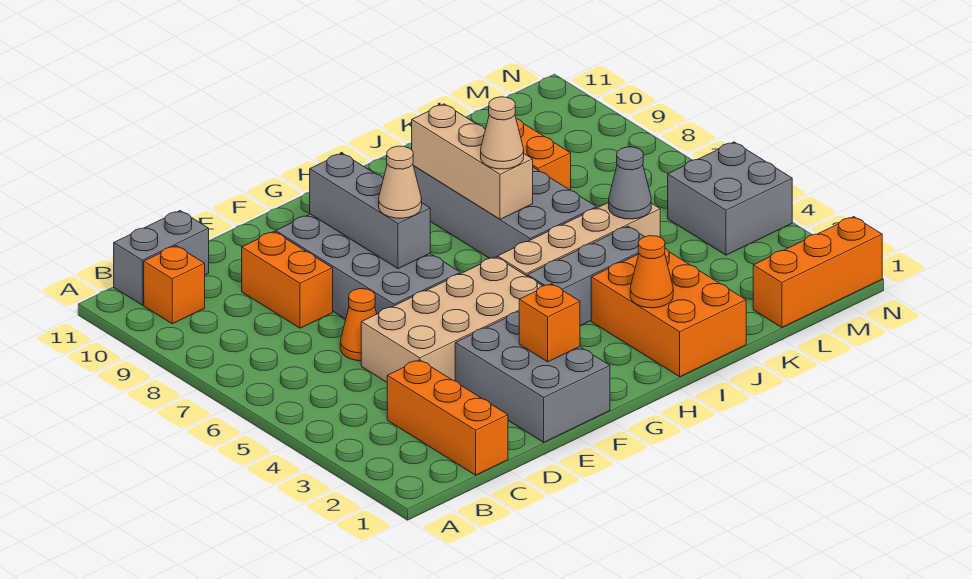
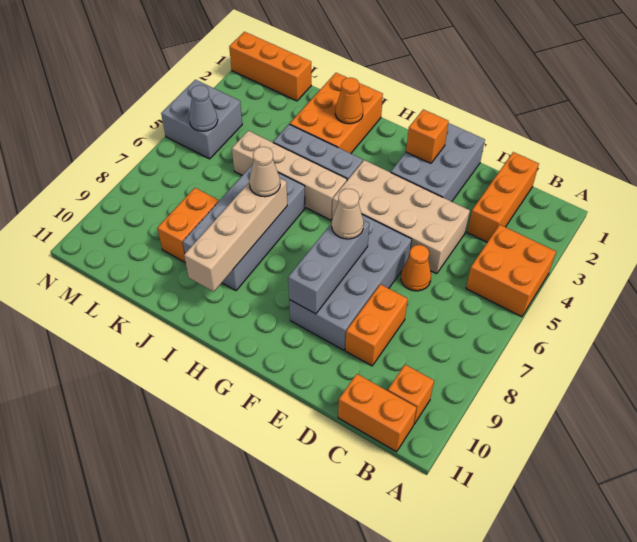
none -> orange brick A4:B5 level 1
grey brick B11:C11 level 1 -> orange brick B11:C11 level 1
tan brick I7:I9 level 2 -> tan brick I7:I10 level 2
grey cone K5 level 2 -> grey cone M5 level 2

